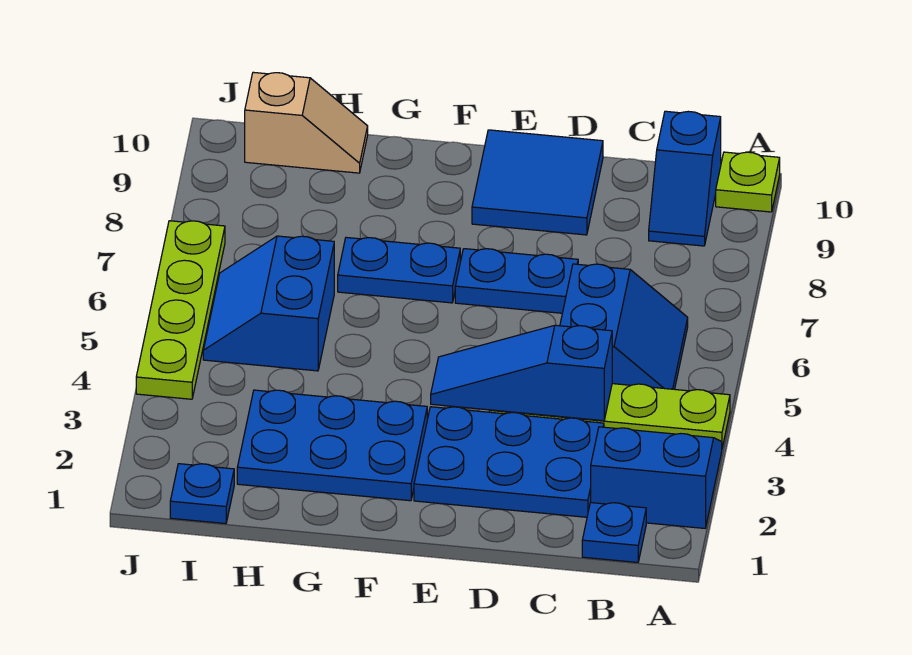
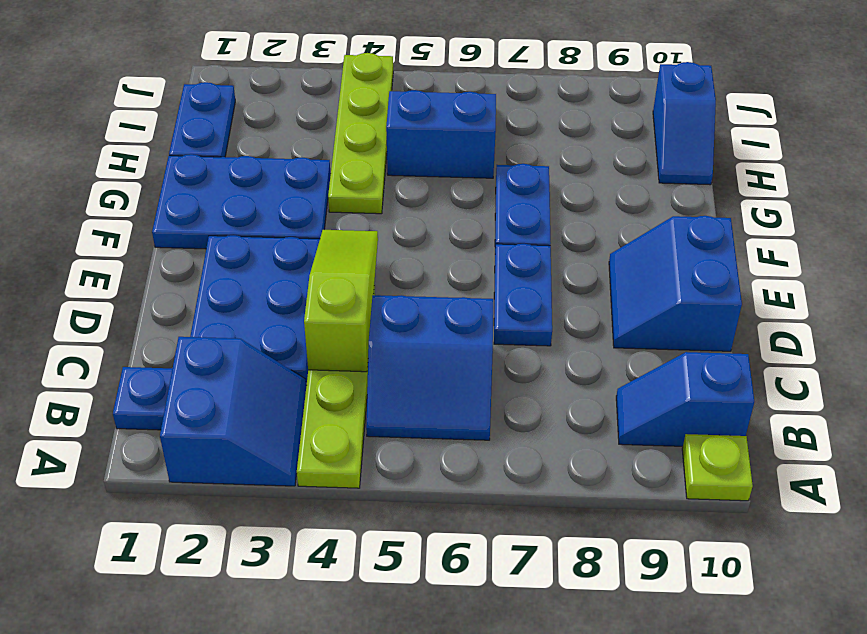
blue slope C4:E4 level 2 top C -> lime slope C4:E4 level 2 top C
blue tile D9:E10 level 1 -> blue slope D9:E10 level 1 top 10
blue plate F2:H3 level 1 -> blue plate F1:G3 level 1
tan slope H10:I10 level 1 top I -> blue slope H10:I10 level 1 top I
blue plate I1 level 1 -> blue plate H1:I1 level 1
lime plate J4:J7 level 1 -> lime plate G4:J4 level 1

